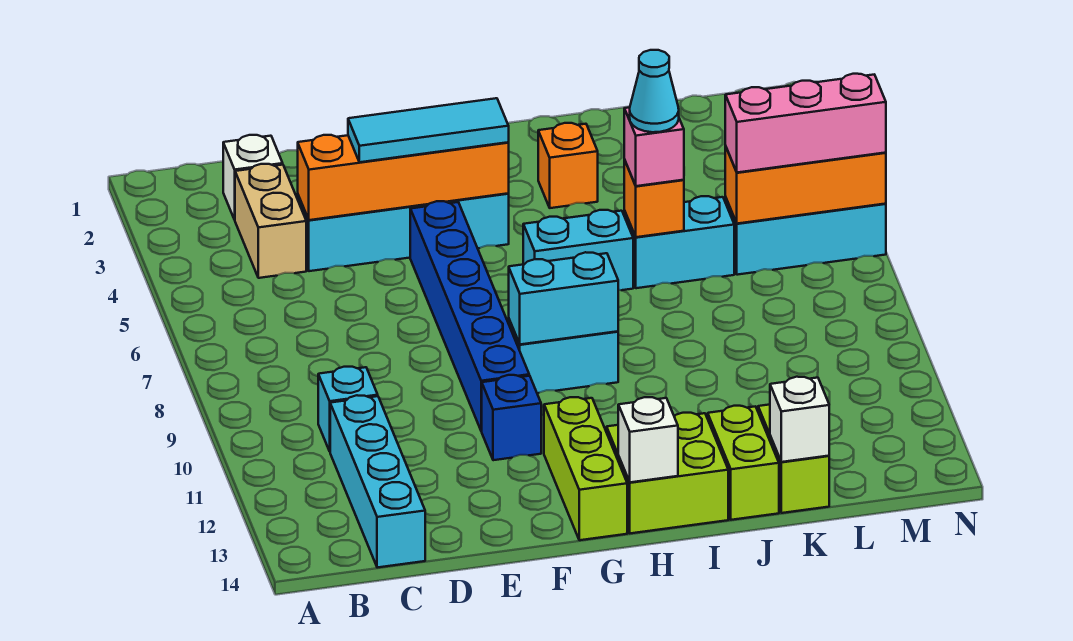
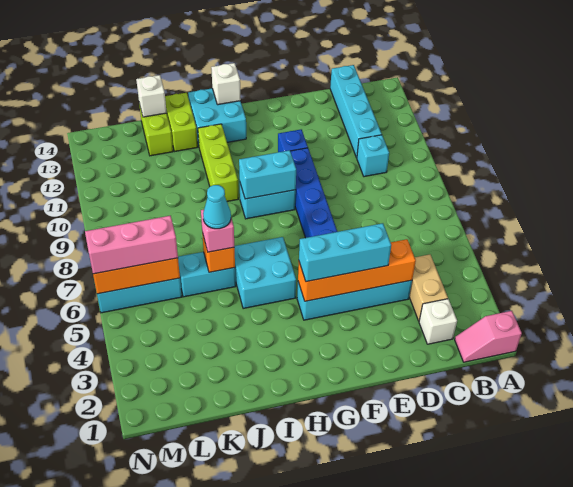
none -> pink slope A1:B1 level 1 top A
cyan tile E4:G4 level 3 -> cyan brick E4:G4 level 3
lime brick G12:G14 level 1 -> lime brick I10:I12 level 1
cyan brick H6:I6 level 1 -> cyan brick H5:I6 level 1
lime brick H13:I14 level 1 -> cyan brick H13:I14 level 1
orange brick I3 level 1 -> none

